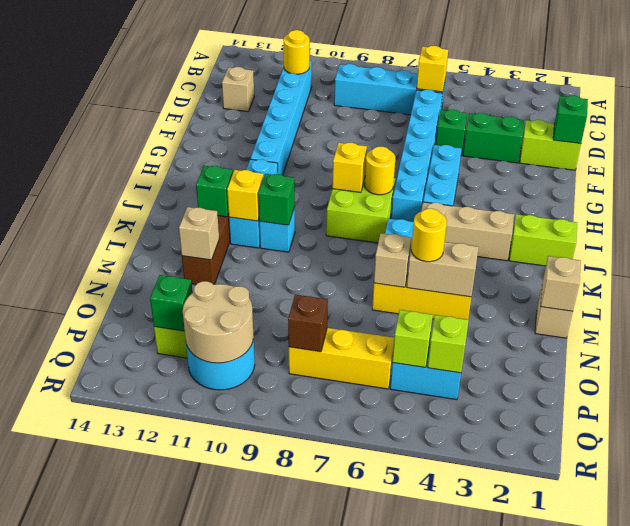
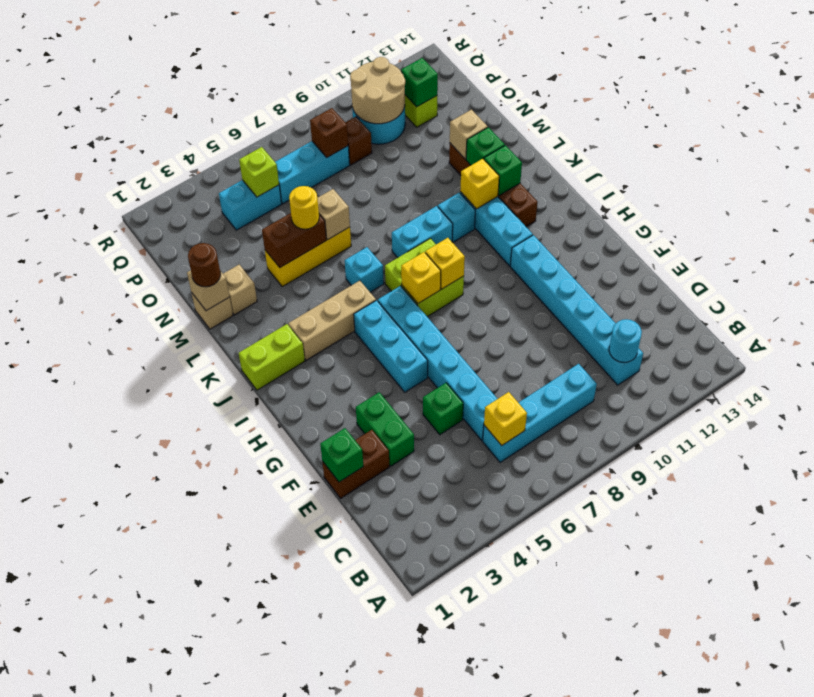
yellow round brick C11 level 2 -> cyan round brick C11 level 2
tan brick D13 level 1 -> tan brick M2 level 1
lime brick E1:E2 level 1 -> brown brick E1:E2 level 1
green brick E3:E4 level 1 -> green brick E3:F3 level 1
yellow round brick I7 level 2 -> yellow brick I7 level 2
none -> cyan brick K8:K9 level 1
green brick K10 level 2 -> green brick L12 level 2
none -> brown round brick M1 level 3
tan brick M4:M5 level 2 -> brown brick M4:M5 level 2
lime brick P4 level 2 -> none
yellow brick P6:P8 level 1 -> cyan brick P6:P8 level 1
none -> brown brick P9 level 1

